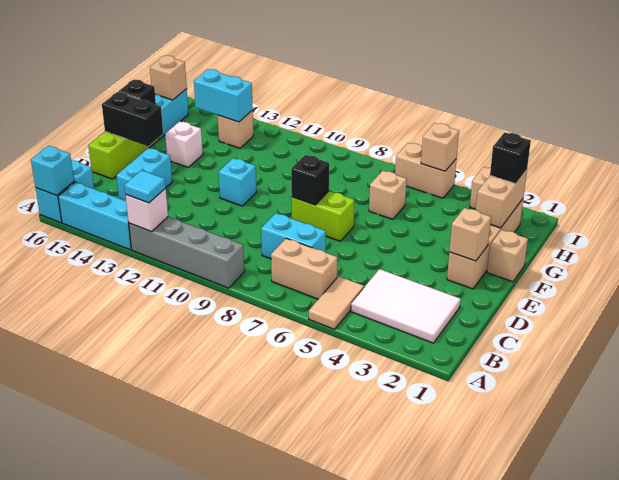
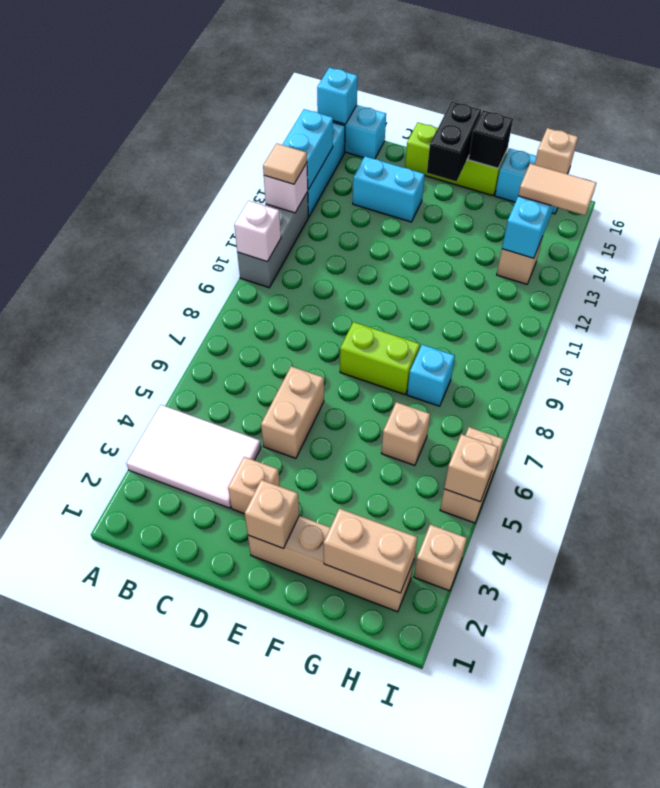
tan tile A5:B5 level 1 -> tan tile H14:I14 level 3
grey brick A9:A12 level 1 -> grey brick A10:A12 level 1
cyan tile A12 level 3 -> tan tile A12 level 3
white tile B2:C4 level 1 -> white tile A3:C4 level 1
tan brick B6:B7 level 1 -> tan brick D5:D6 level 1
cyan brick C7:C8 level 1 -> cyan brick A13:A14 level 2
lime brick E7:E8 level 1 -> lime brick E8:F8 level 1
black brick E8 level 2 -> none
cyan brick E11 level 1 -> cyan brick G8 level 1
tan brick F1 level 1 -> tan brick D3 level 1
white brick F14 level 1 -> white brick A10 level 2
black brick H2 level 3 -> none

